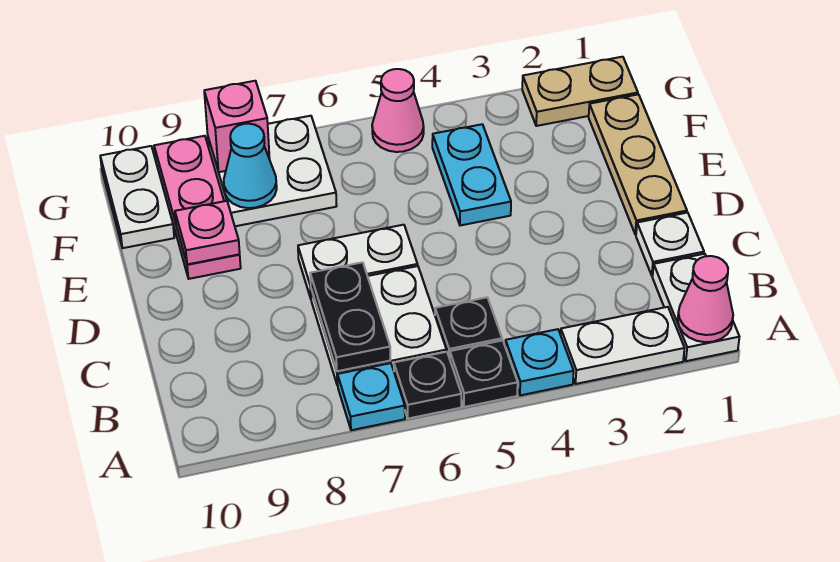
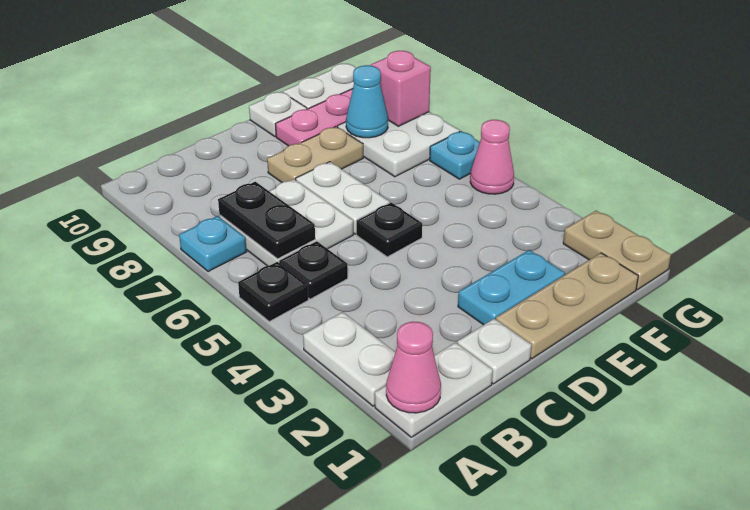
cyan plate A4 level 1 -> cyan plate G6 level 1
black plate A6 level 1 -> black plate D5 level 1
black plate B7:C7 level 2 -> black plate B6:B7 level 2
none -> tan plate D8:E8 level 1
cyan plate E4:F4 level 1 -> cyan plate D2:E2 level 1
pink plate E9 level 2 -> none
none -> white plate E10 level 1

